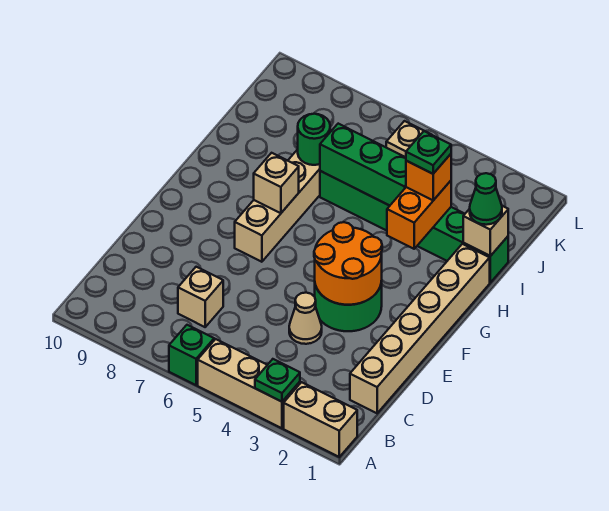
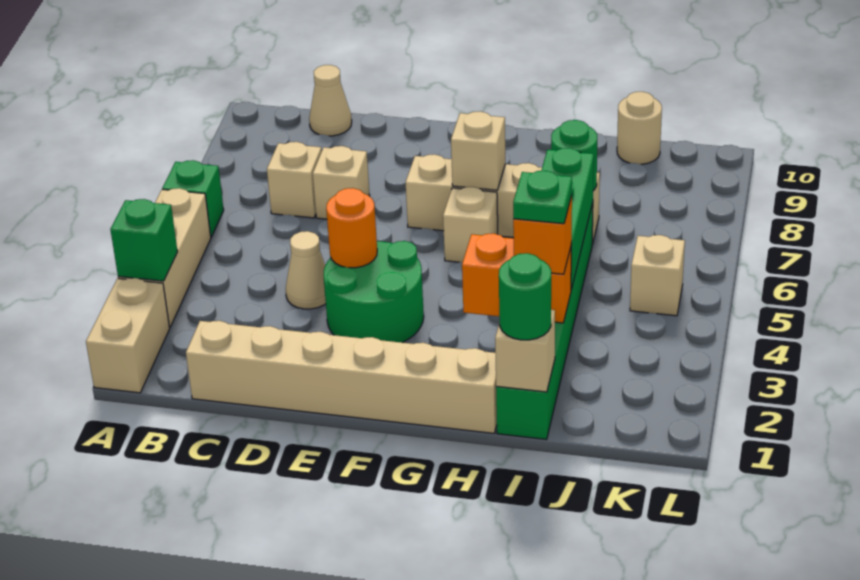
green plate A3 level 2 -> green brick A3 level 2
none -> tan cone C10 level 1
none -> tan brick D7 level 1
orange round brick E3:F4 level 2 -> orange round brick E4 level 2
none -> tan brick G6 level 1
green cone I1 level 3 -> green round brick I1 level 3
none -> tan round brick J10 level 1

